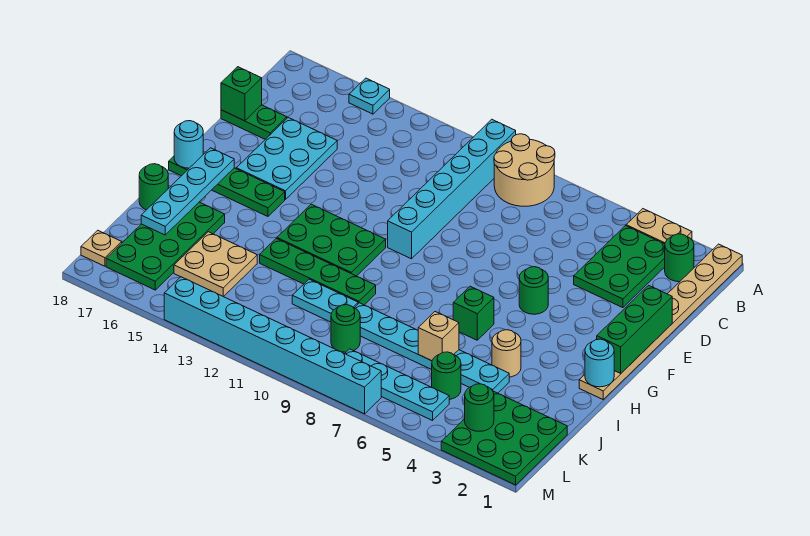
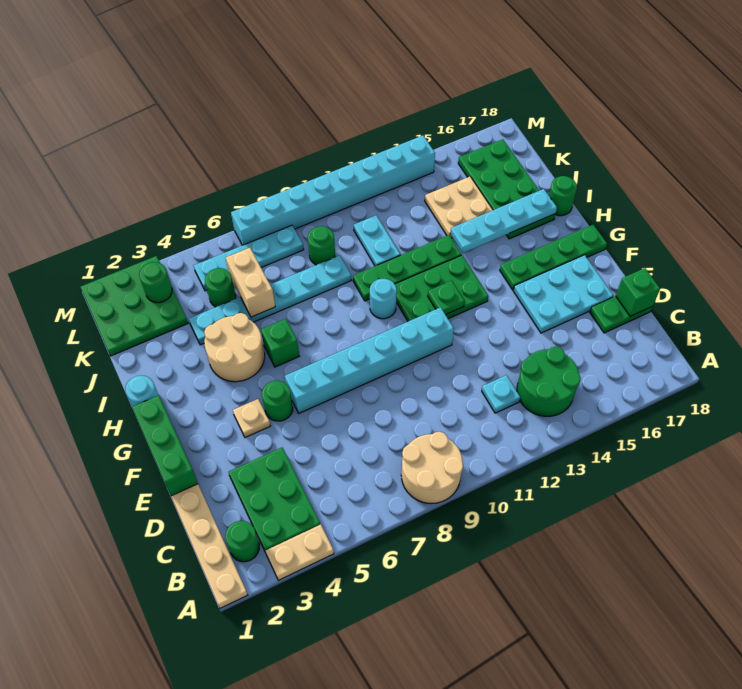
cyan brick A10:F10 level 1 -> cyan brick F6:F11 level 1
cyan plate A15 level 1 -> cyan plate C12 level 1
none -> green round brick B13:C14 level 1
cyan plate D15:F16 level 1 -> cyan plate E15:F17 level 1
none -> green plate G12 level 2
cyan plate G17:J17 level 2 -> cyan plate I14:I17 level 2
cyan round brick G18 level 2 -> cyan round brick H10 level 1
tan round brick I4 level 1 -> tan round brick H4:I5 level 1
tan brick J6 level 2 -> tan brick J6:K6 level 2
cyan plate J10:J11 level 1 -> cyan plate J11:K11 level 1
tan plate L18 level 1 -> tan plate F4 level 1

